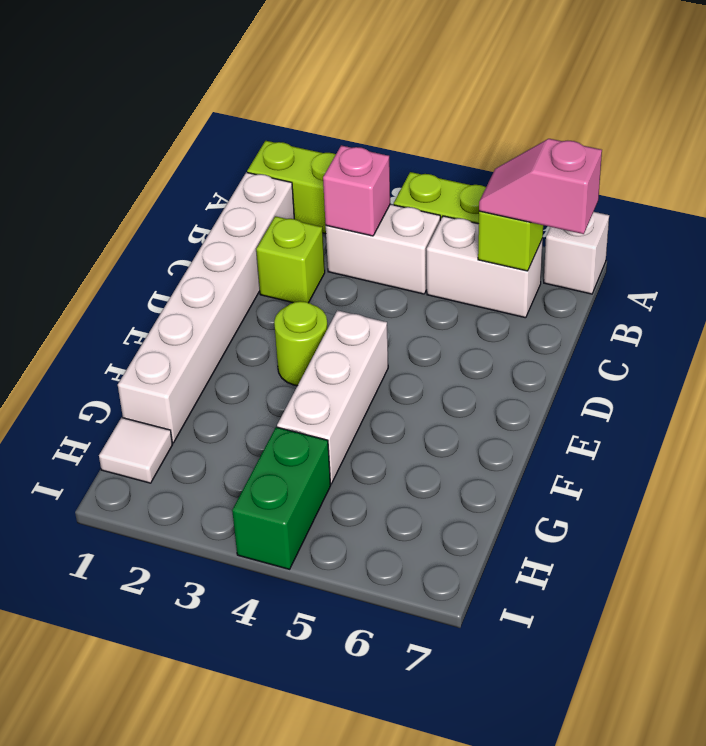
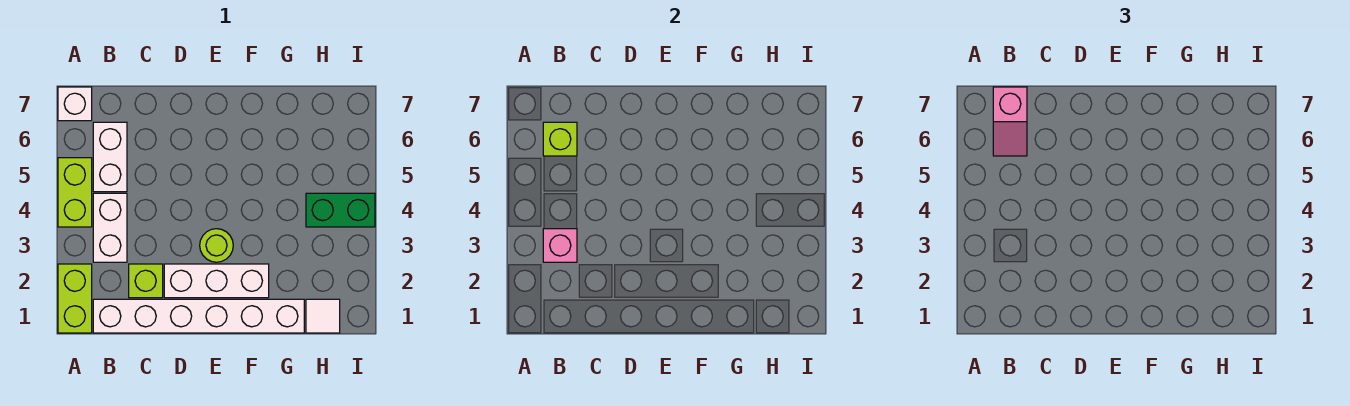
white brick E4:G4 level 1 -> white brick D2:F2 level 1

